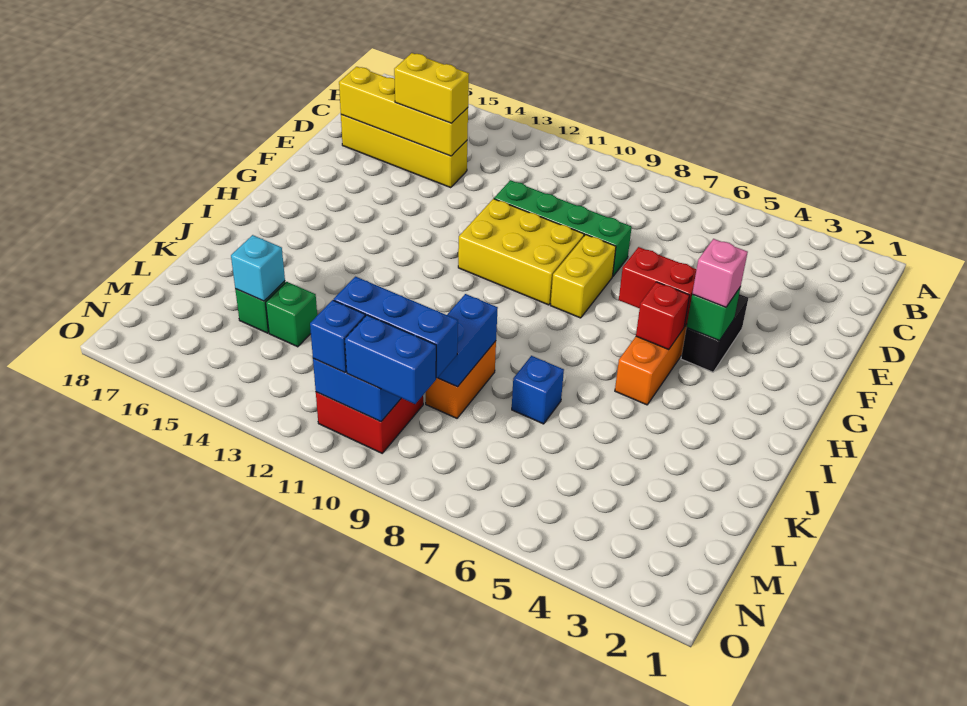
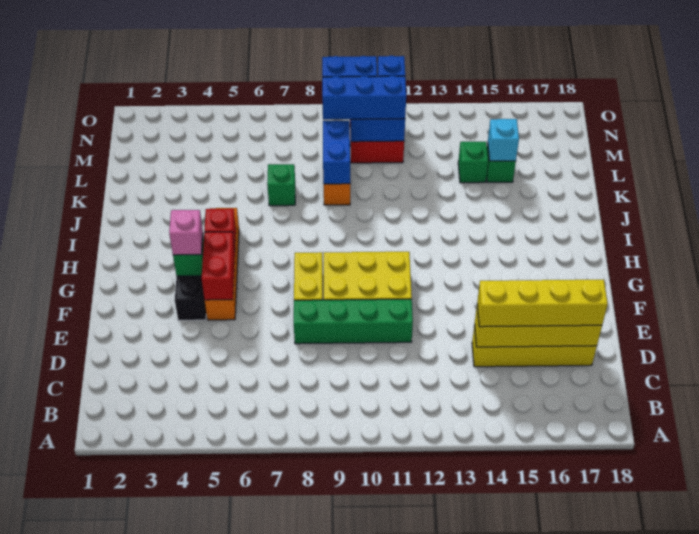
yellow brick D14:D15 level 3 -> yellow brick D14:D17 level 3
red brick G5:G6 level 2 -> red brick F5:G5 level 2
blue brick K7 level 1 -> green brick K7 level 1

